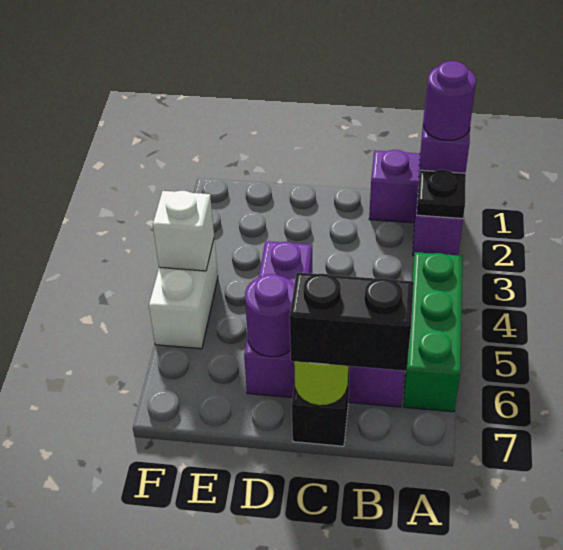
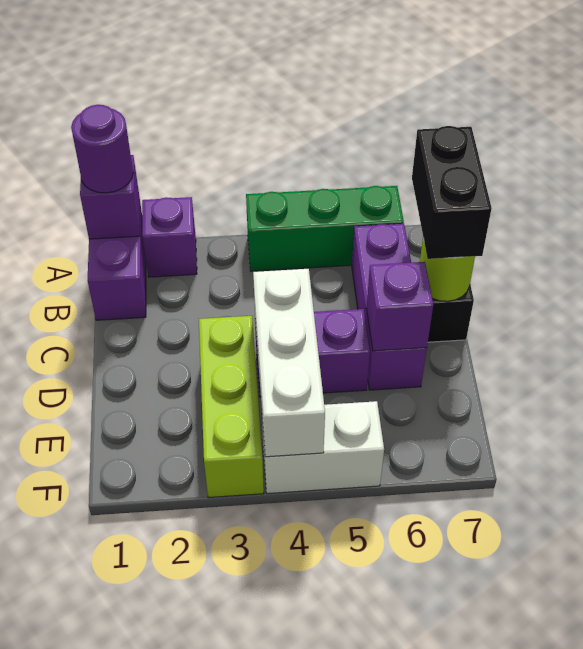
black plate A2 level 2 -> none
none -> lime brick D3:F3 level 1
purple round brick D6 level 2 -> purple brick D6 level 2
white brick F4 level 2 -> white brick D4:F4 level 2

